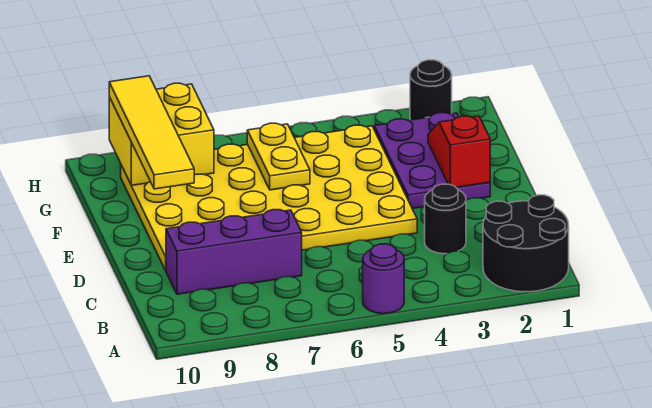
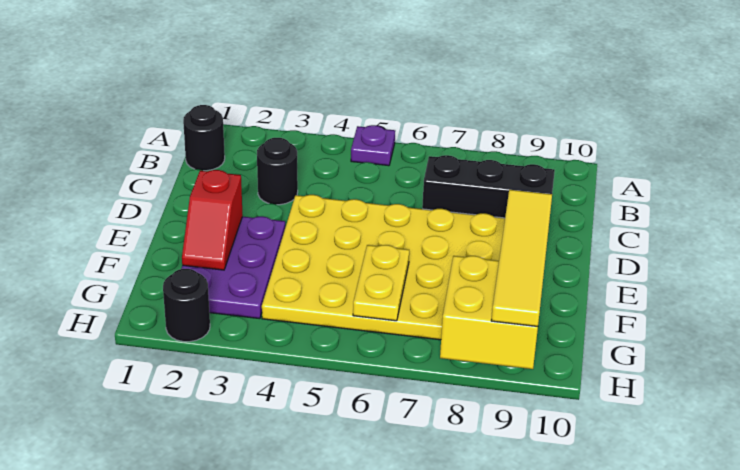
black round brick A1:B2 level 1 -> black round brick B1 level 1
purple round brick A5 level 1 -> purple plate A5 level 1
purple brick C7:C9 level 1 -> black brick C7:C9 level 1

